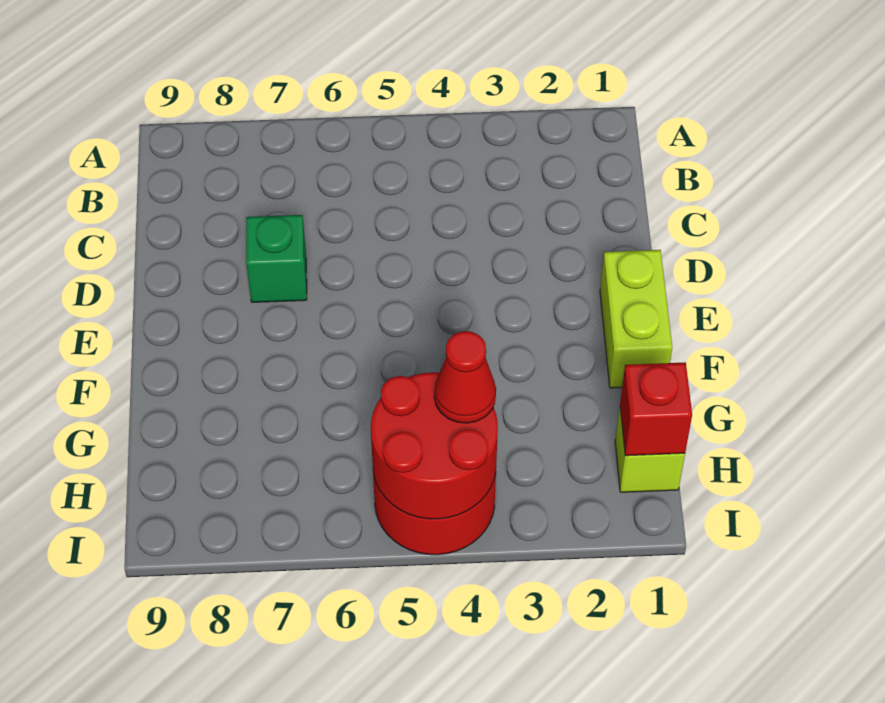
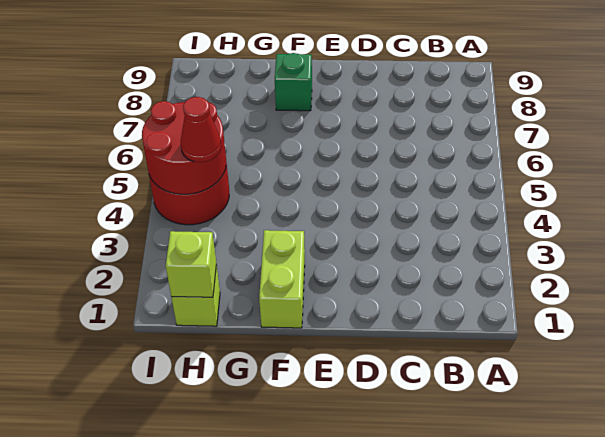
green brick D7 level 1 -> green brick F8 level 1
lime brick E1:F1 level 1 -> lime brick F1:F2 level 1
red brick H1 level 2 -> lime brick H1 level 2

